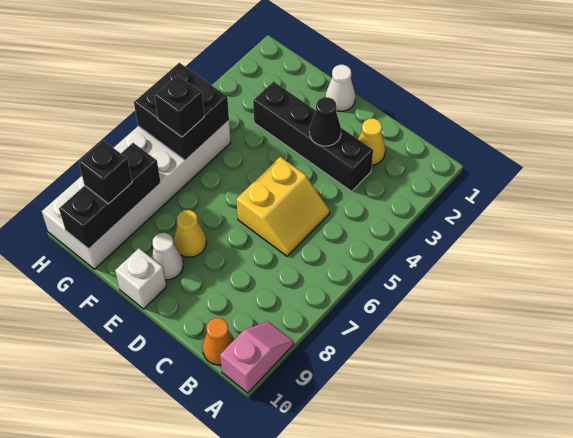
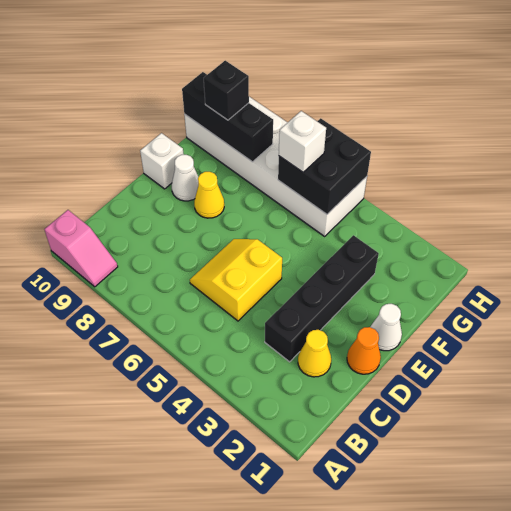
orange cone B10 level 1 -> orange cone D1 level 1
yellow slope C5:D6 level 1 top D -> yellow slope C5:D6 level 1 top 5
black cone D3 level 2 -> none
black brick G6 level 3 -> white brick G6 level 3

